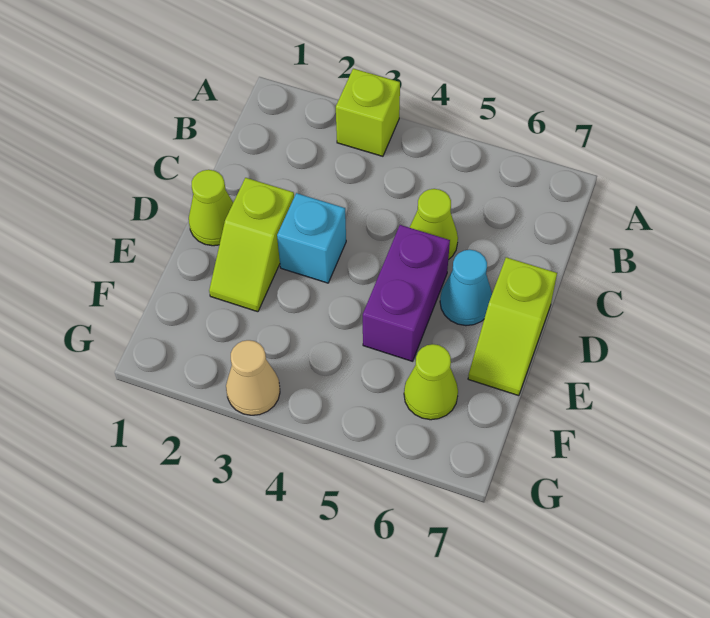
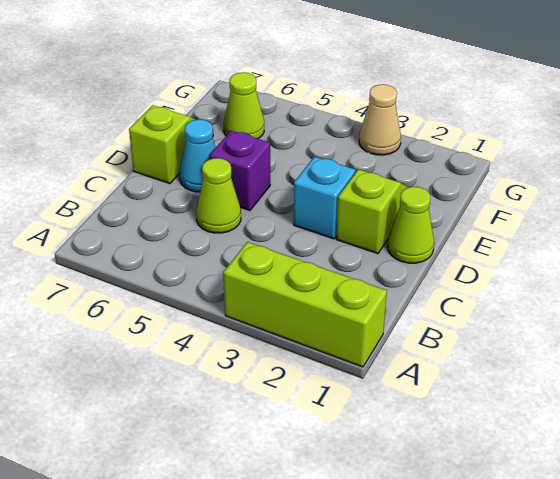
lime brick A3 level 1 -> lime brick A1:A3 level 1
purple brick D5:E5 level 1 -> purple brick D5 level 1

